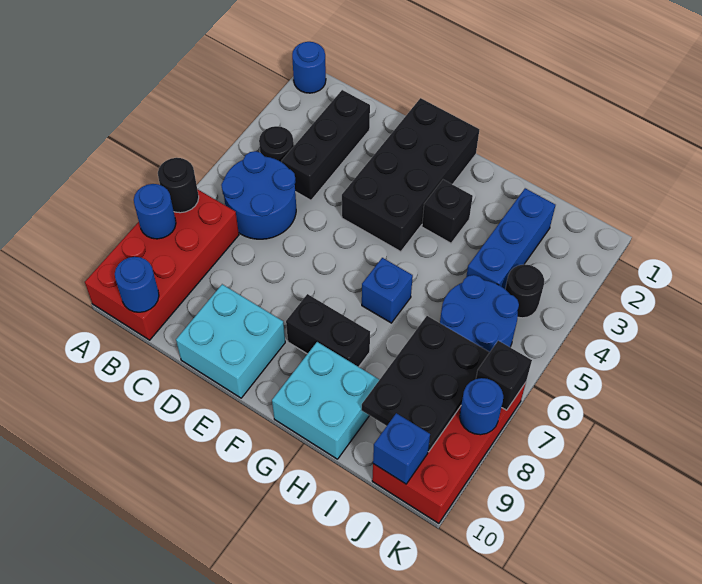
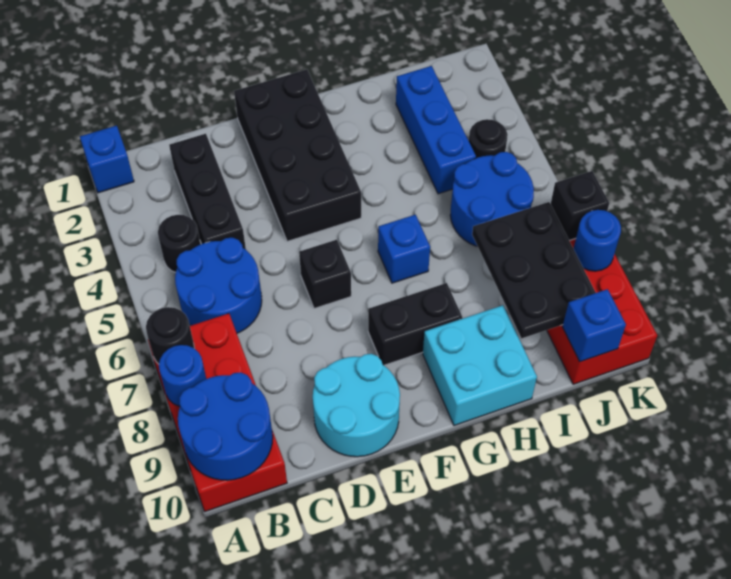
blue round brick A1 level 1 -> blue brick A1 level 1
blue round brick B10 level 2 -> blue round brick A9:B10 level 2
cyan brick D9:E10 level 1 -> cyan round brick D9:E10 level 1
black brick G3 level 1 -> black brick E6 level 1

